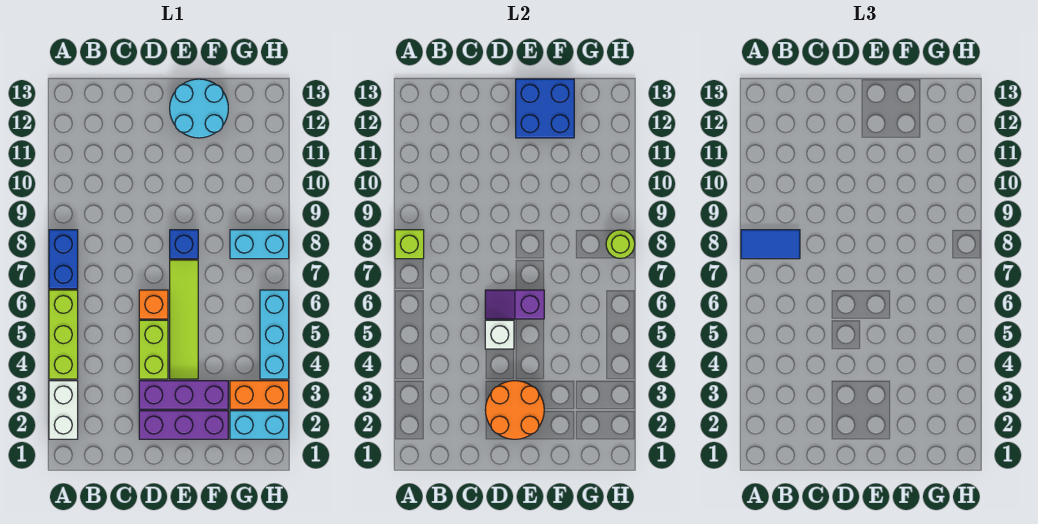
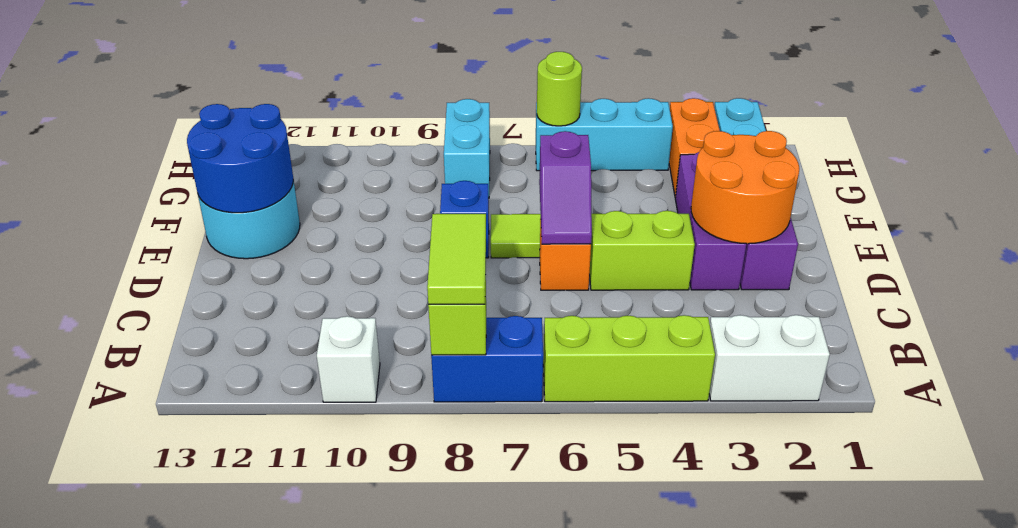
blue tile A8:B8 level 3 -> lime tile A8:B8 level 3
white brick D5 level 2 -> white brick A10 level 1
blue brick E12:F13 level 2 -> blue round brick E12:F13 level 2
lime round brick H8 level 2 -> lime round brick H6 level 2

